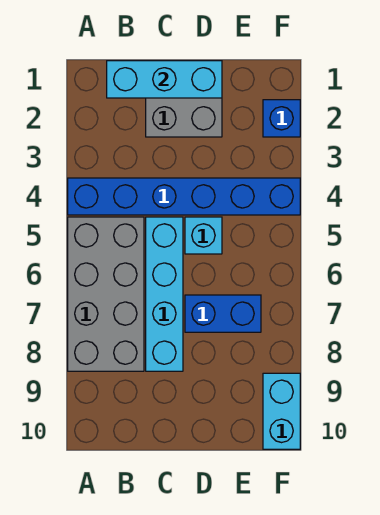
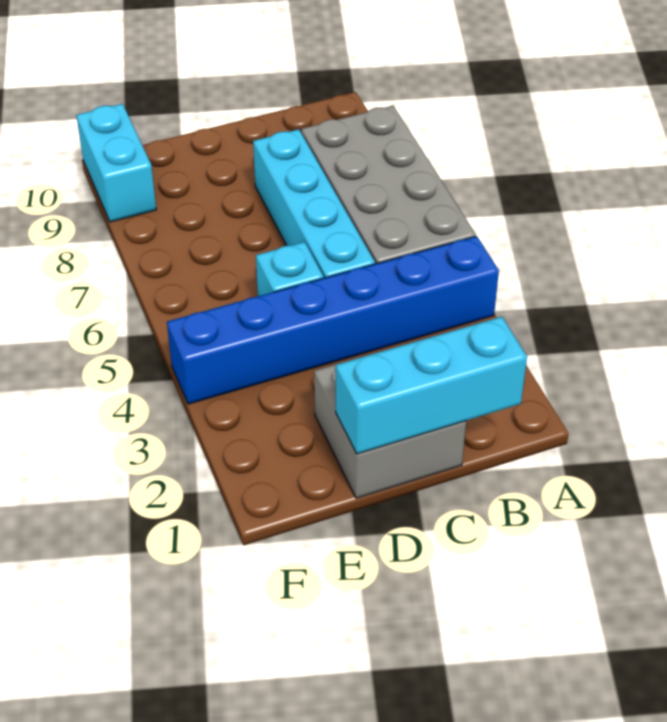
blue brick D7:E7 level 1 -> none
blue brick F2 level 1 -> none

